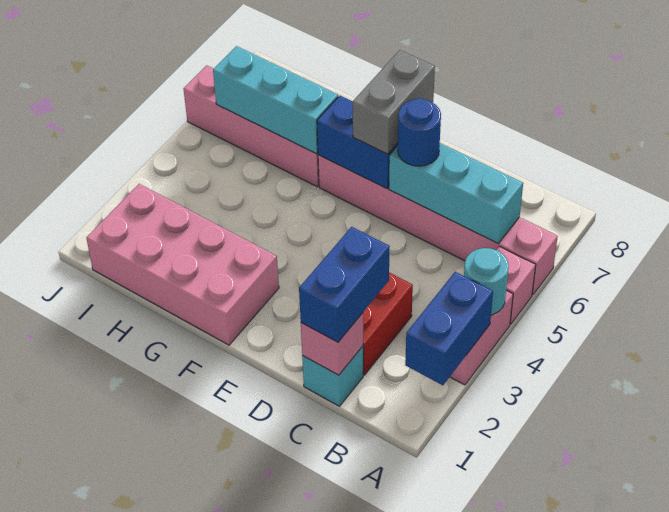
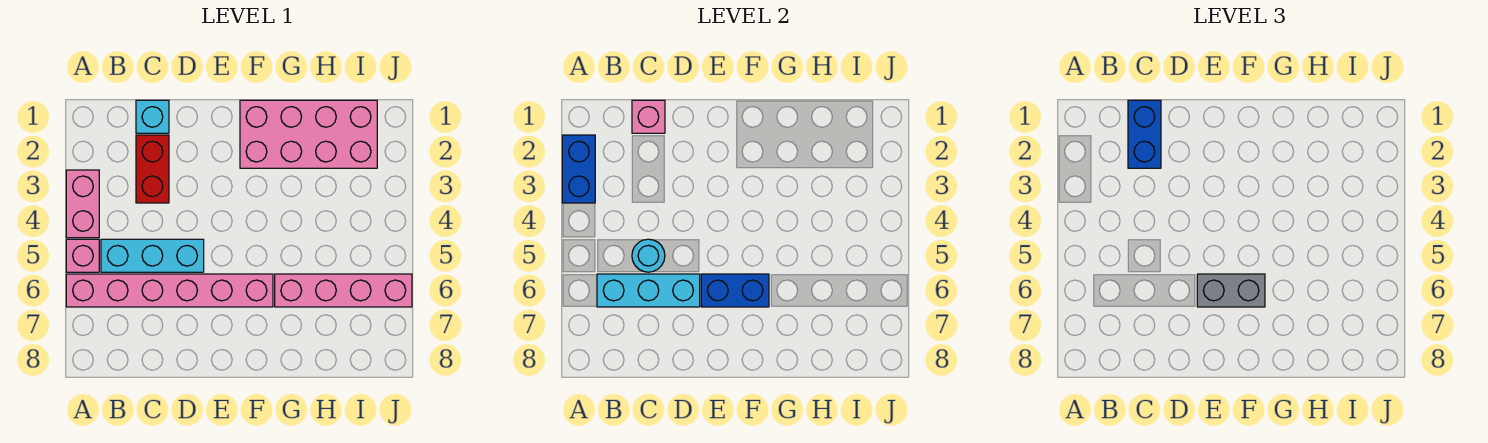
cyan round brick A4 level 2 -> cyan round brick C5 level 2
blue round brick D6 level 3 -> none
grey brick E6:E7 level 3 -> grey brick E6:F6 level 3
cyan brick G6:I6 level 2 -> cyan brick B5:D5 level 1

